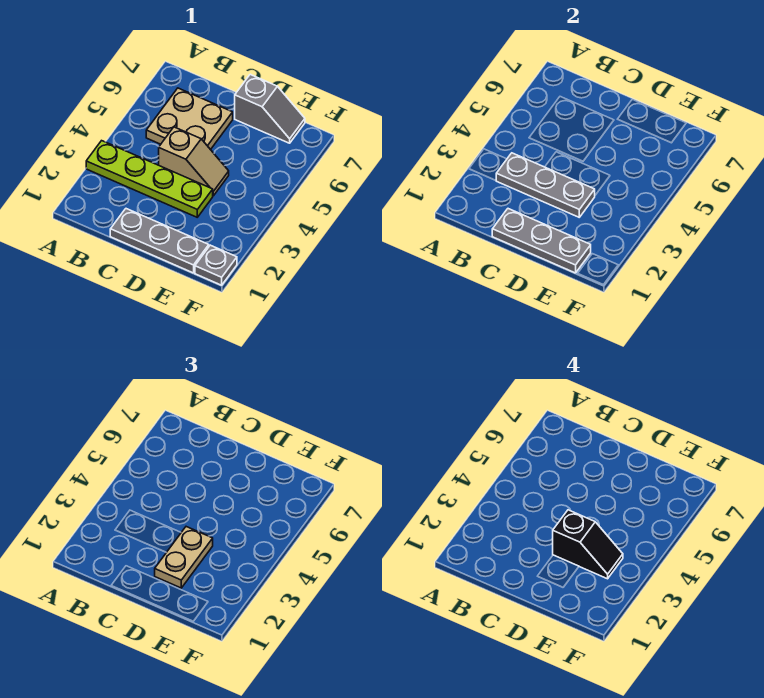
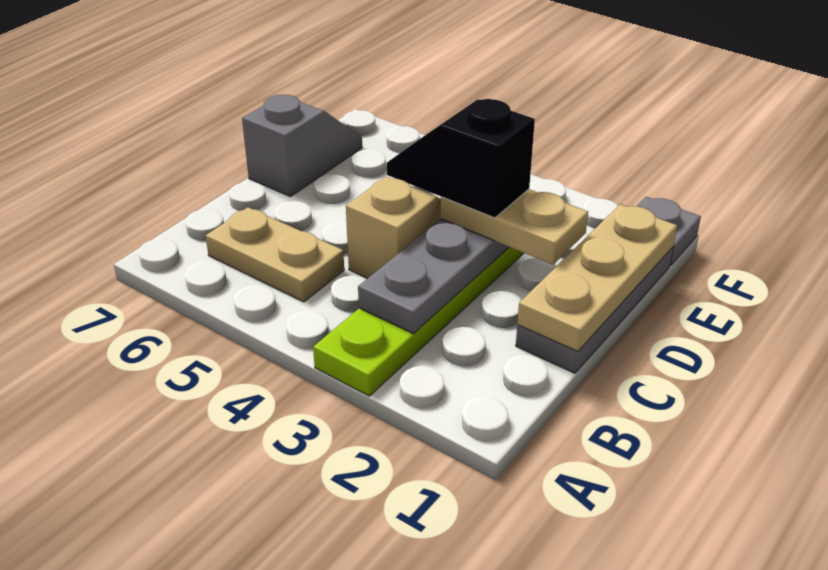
tan plate B5:C6 level 1 -> tan plate B5:B6 level 1
grey plate C1:E1 level 2 -> tan plate C1:E1 level 2
black slope D3:E3 level 4 top D -> black slope D3:D4 level 4 top 3

